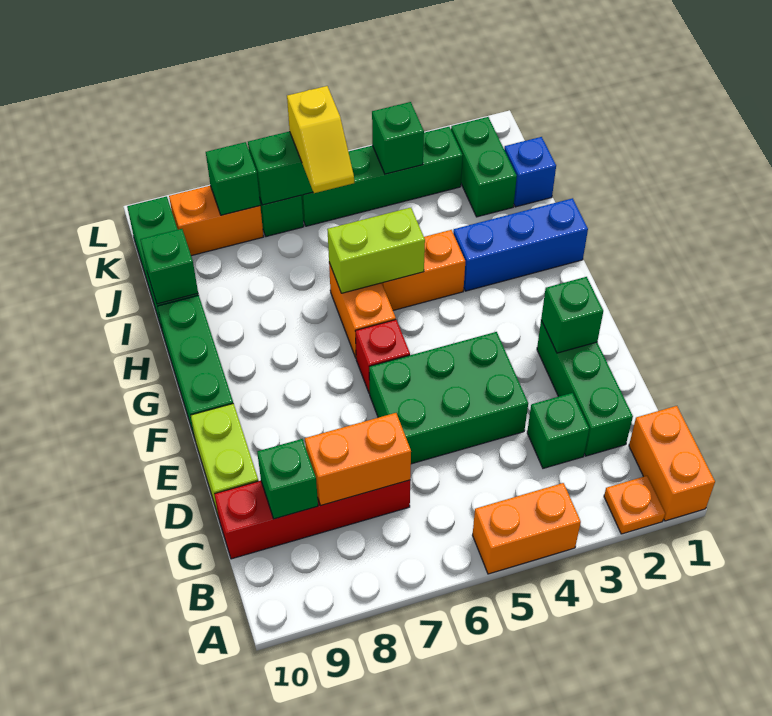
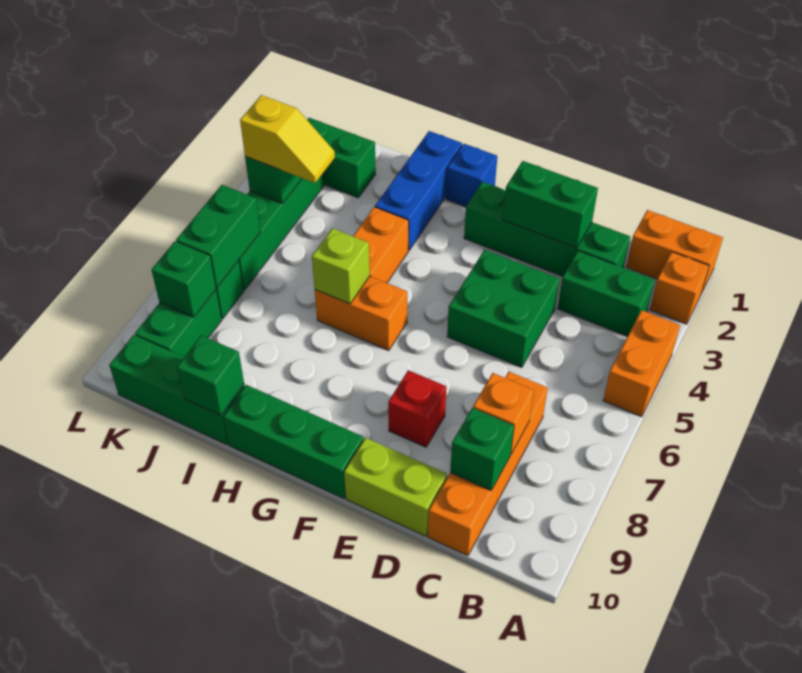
orange plate A2 level 1 -> orange brick A2 level 1
green brick C2:E2 level 1 -> green brick C2:F2 level 1
green brick C3 level 1 -> green brick B3:C3 level 1
red brick C7:C10 level 1 -> orange brick C7:C10 level 1
orange brick C7:C8 level 2 -> orange brick C8 level 2
green brick D4:E6 level 1 -> green brick D4:E5 level 1
green brick E2 level 2 -> green brick D2:E2 level 2
red brick F6 level 1 -> red brick E8 level 1
lime brick H5:H6 level 2 -> lime brick H6 level 2
blue brick J1 level 1 -> blue brick G1 level 1
yellow slope J6:K6 level 3 top K -> yellow slope J4:K4 level 3 top K
orange brick K8:K9 level 1 -> green brick K8:K9 level 1

